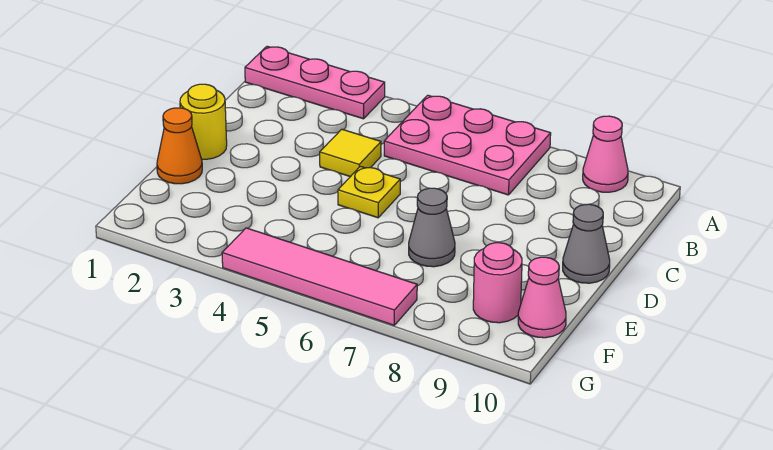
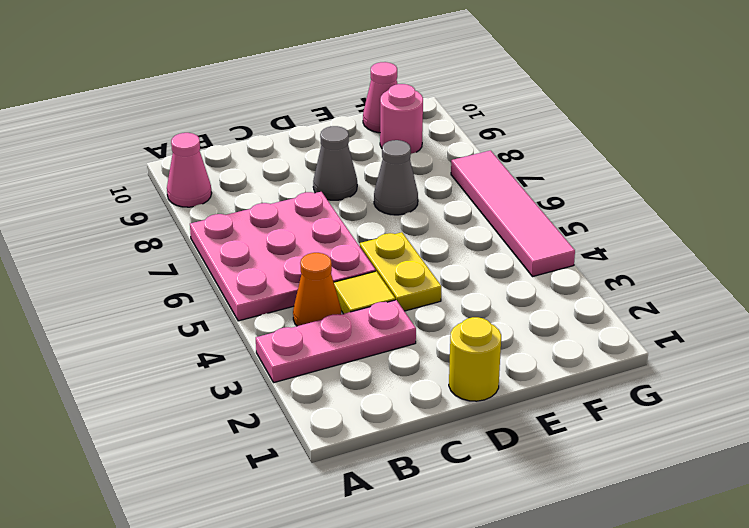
pink plate A1:A3 level 1 -> pink plate A3:C3 level 1
pink plate A5:B7 level 1 -> pink plate A5:C7 level 1
yellow plate D5 level 1 -> yellow plate D4:D5 level 1
grey cone D10 level 1 -> grey cone D8 level 1
orange cone E1 level 1 -> orange cone B4 level 1

